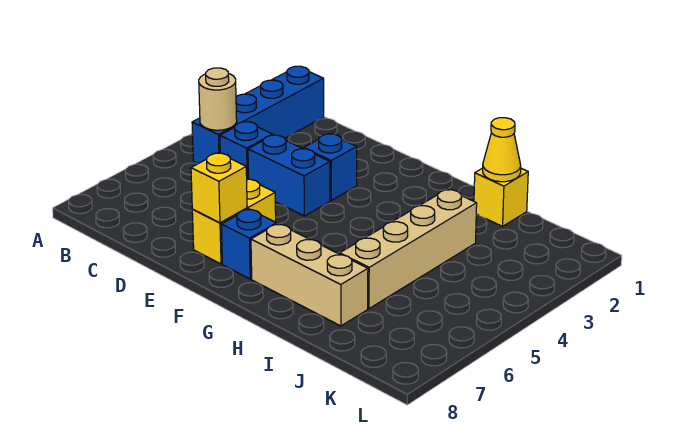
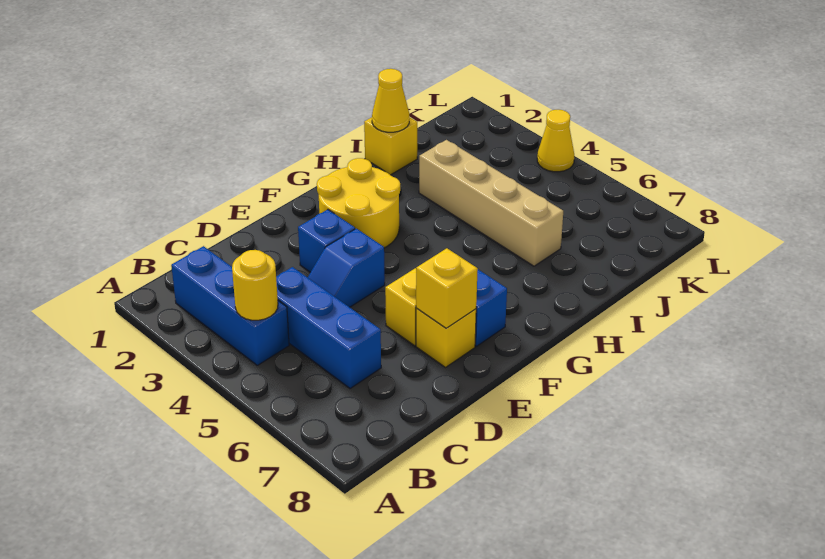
blue brick B1:B4 level 1 -> blue brick B2:B4 level 1
tan round brick B4 level 2 -> yellow round brick B4 level 2
blue brick C4 level 1 -> blue brick C4:C6 level 1
blue brick D4:E4 level 1 -> blue slope D4:E4 level 1 top E
none -> yellow round brick F2:G3 level 1
tan brick G7:I7 level 1 -> none
none -> yellow cone L4 level 1

